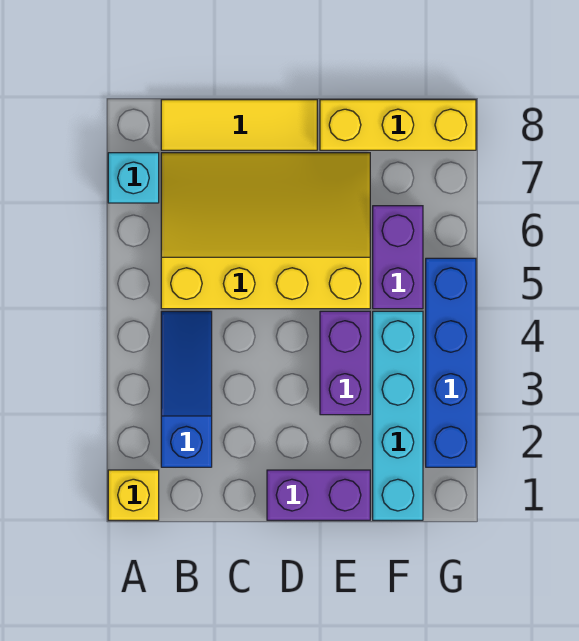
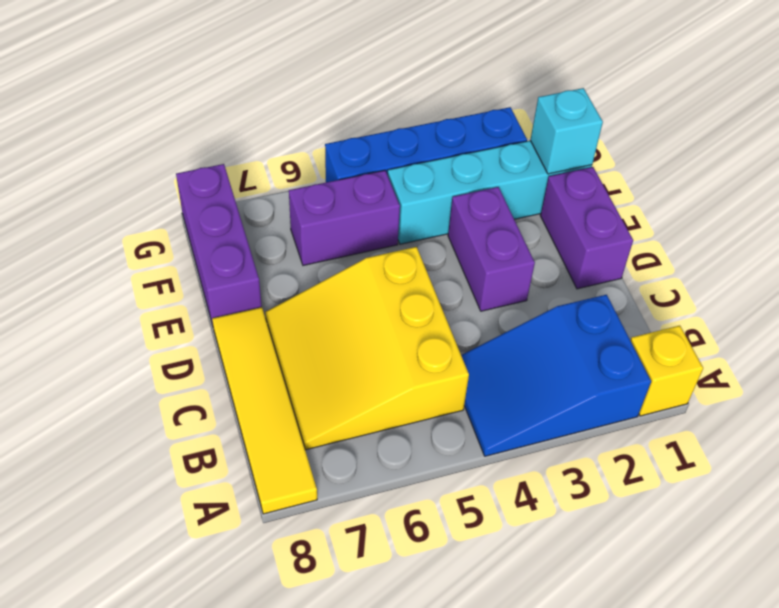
cyan brick A7 level 1 -> cyan brick F1 level 2
blue slope B2:B4 level 1 top 2 -> blue slope A2:B4 level 1 top 2
yellow slope B5:E7 level 1 top 5 -> yellow slope B5:D7 level 1 top 5
yellow tile B8:D8 level 1 -> yellow tile A8:D8 level 1
purple brick E3:E4 level 1 -> purple brick D3:E3 level 1
yellow brick E8:G8 level 1 -> purple brick E8:G8 level 1

